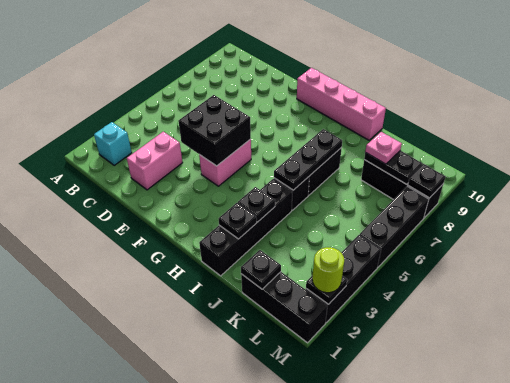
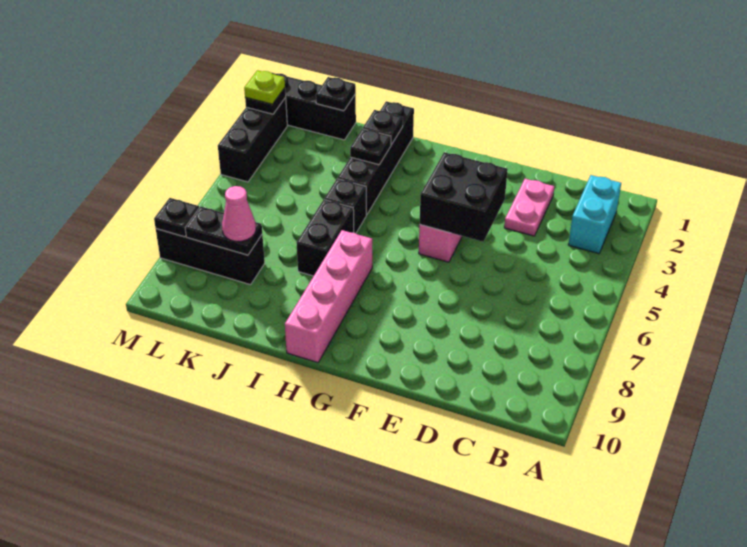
cyan brick B2 level 1 -> cyan brick B2:B3 level 1
pink brick D2:D3 level 1 -> pink plate D2:D3 level 1
pink brick F10:I10 level 1 -> pink brick H7:H10 level 1
black plate I5:I7 level 2 -> none
pink plate K8 level 3 -> pink cone K8 level 3
lime round brick M2 level 3 -> lime plate M2 level 3
black brick M5:M7 level 1 -> none

